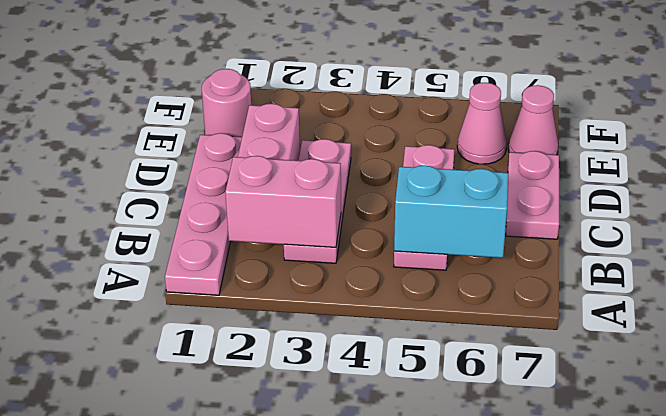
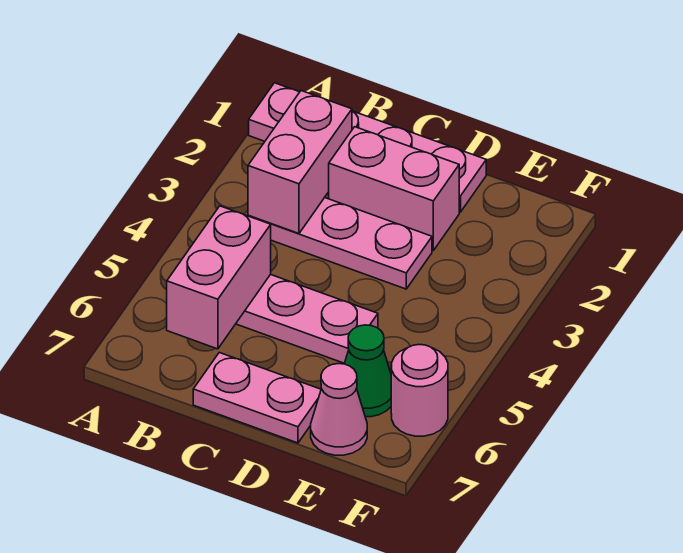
cyan brick B5:B6 level 2 -> pink brick B5:B6 level 2
pink round brick E1 level 1 -> pink round brick F6 level 1
pink cone E6 level 1 -> green cone E6 level 1

